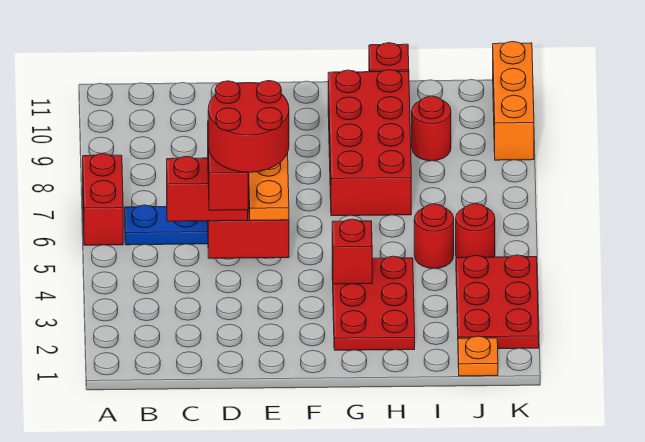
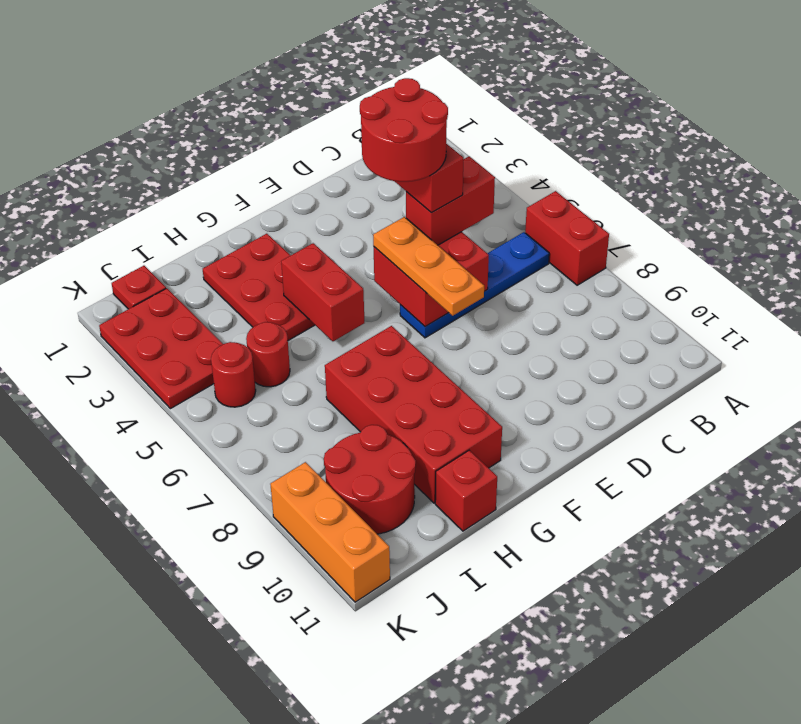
red brick G4 level 2 -> red brick G4:G5 level 2
red round brick I9 level 1 -> red round brick I9:J10 level 1
orange plate J1 level 1 -> red plate J1 level 1

